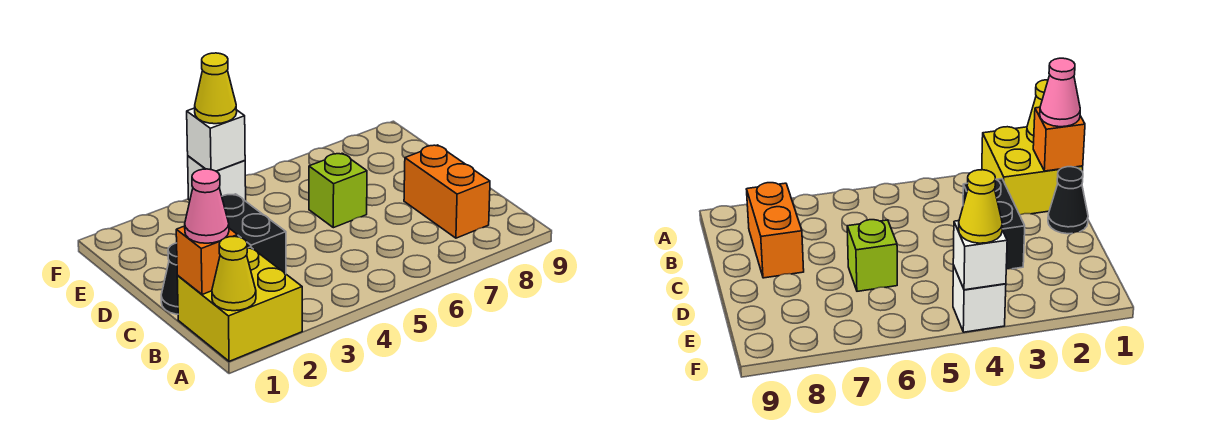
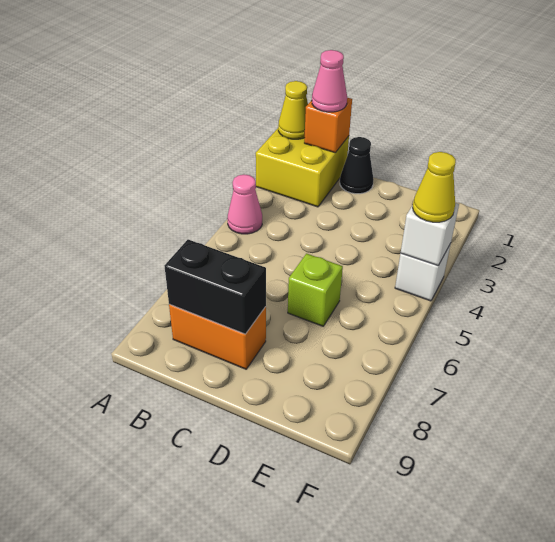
none -> pink cone A4 level 1
black brick C3:D3 level 1 -> black brick B8:C8 level 2

